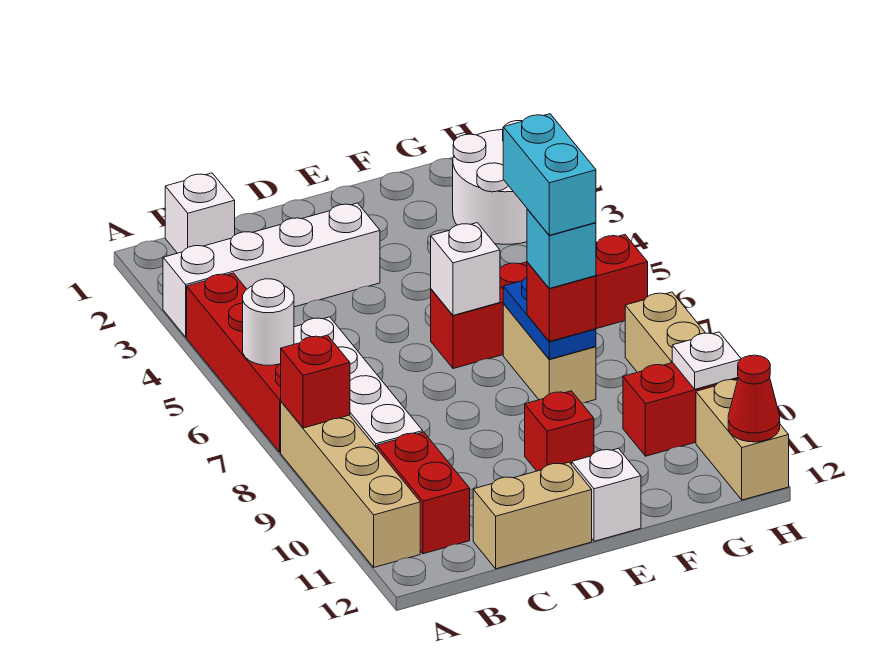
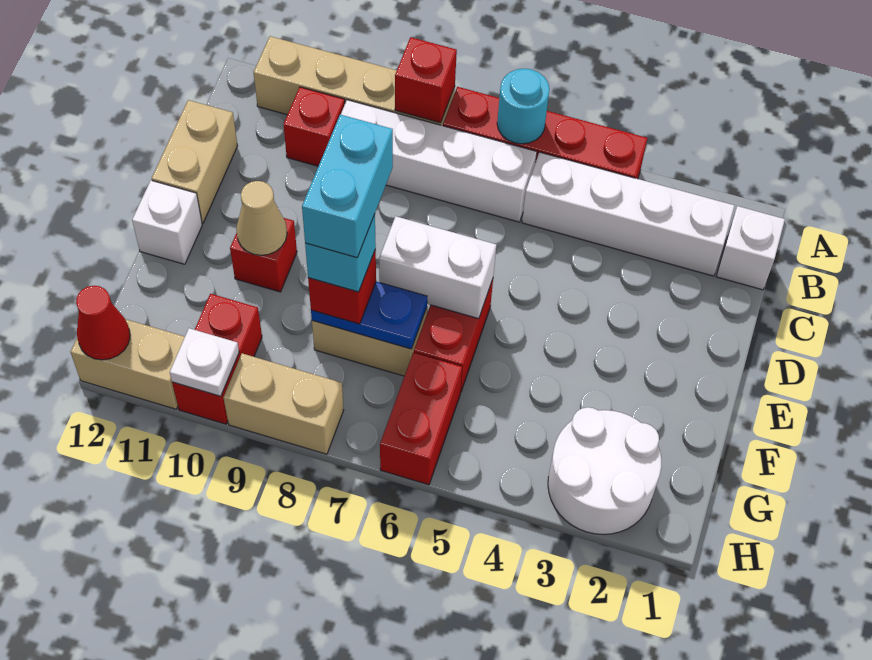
white brick A3:D3 level 1 -> white brick B2:B5 level 1
white round brick A6 level 2 -> cyan round brick A6 level 2
red brick B10:B11 level 1 -> red brick B10 level 1
white brick E6 level 2 -> white brick E6:E7 level 2
none -> tan cone E10 level 2
cyan brick F7:F8 level 5 -> cyan brick E8:F8 level 5

